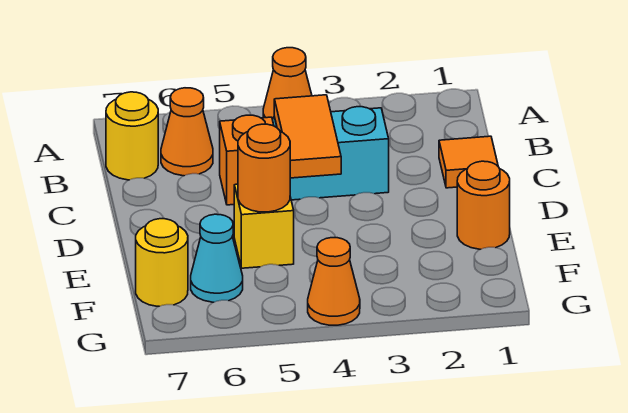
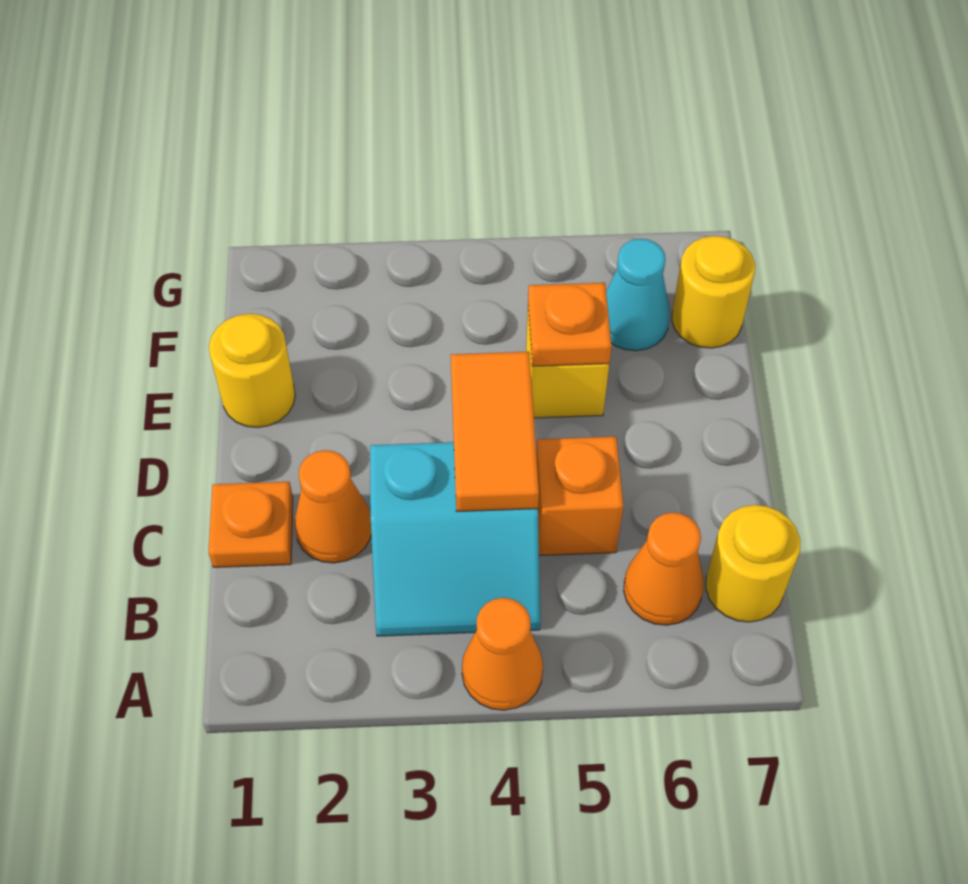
orange tile C1 level 1 -> orange plate C1 level 1
orange round brick E1 level 1 -> yellow round brick E1 level 1
orange round brick E5 level 2 -> orange plate E5 level 2
orange cone G4 level 1 -> orange cone C2 level 1

